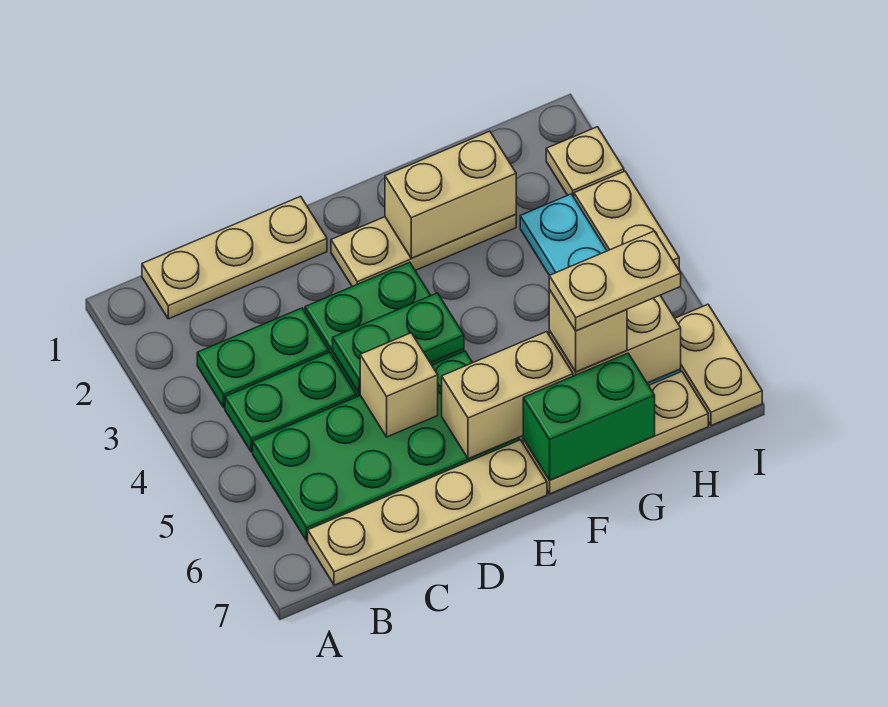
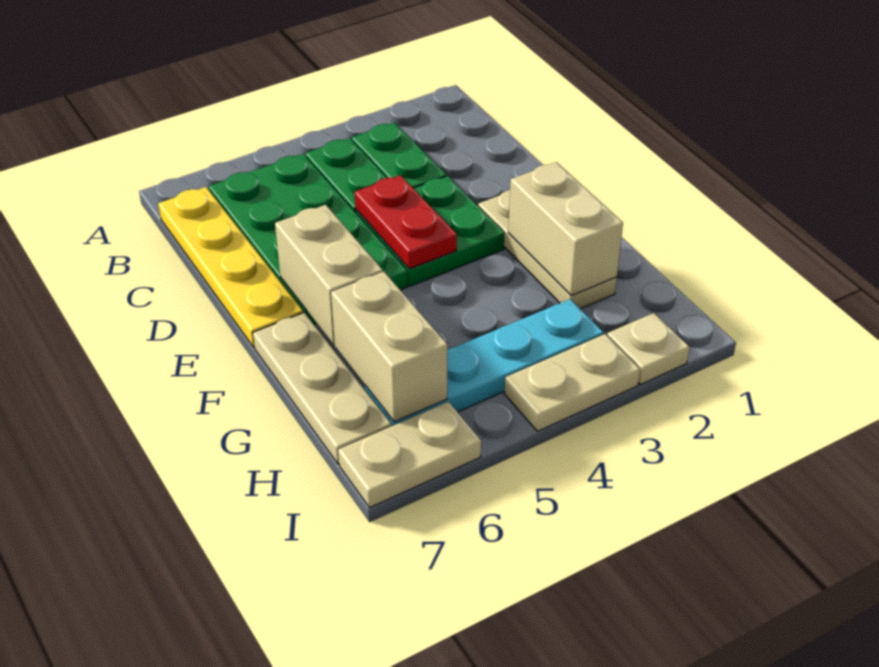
tan plate B1:D1 level 1 -> none
tan plate B7:E7 level 1 -> yellow plate B7:E7 level 1
green plate D4:E4 level 2 -> red plate D4:E4 level 2
tan brick D5 level 2 -> none
green brick F7:G7 level 2 -> none
tan brick G6 level 3 -> none
tan plate G6:H6 level 4 -> none

